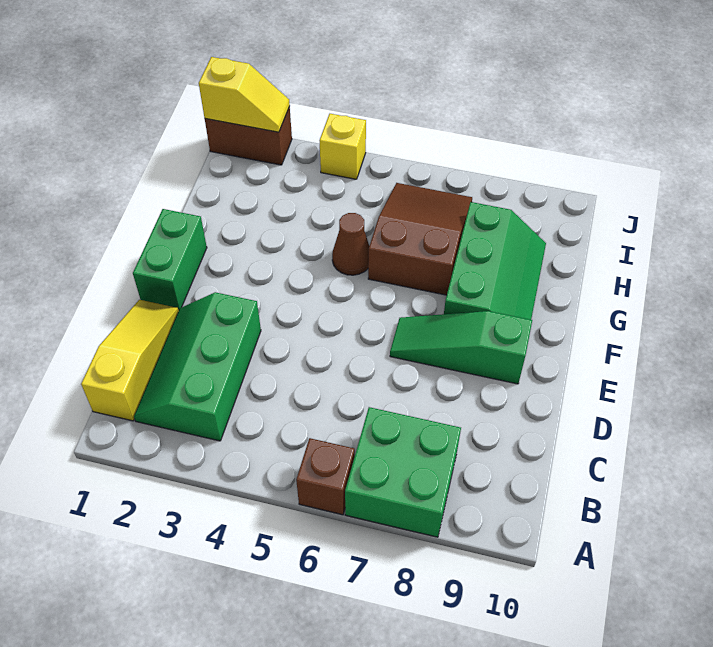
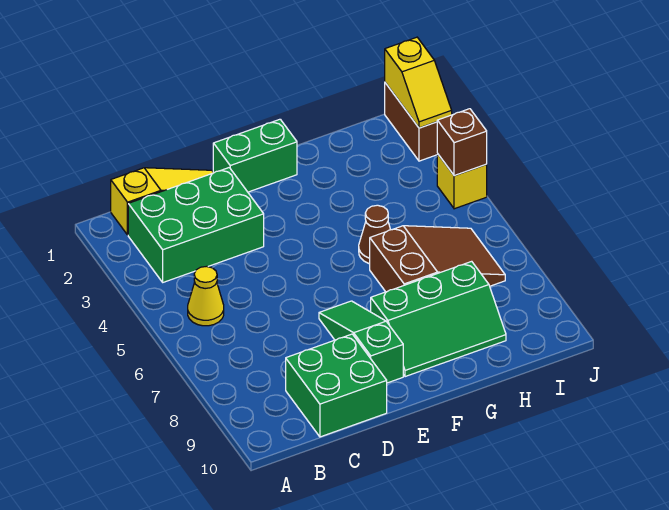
brown brick A6 level 1 -> brown brick J4 level 2
green brick A7:B8 level 1 -> green brick C9:D10 level 1
green slope B2:D3 level 1 top 3 -> green brick B2:D3 level 1
none -> yellow cone B5 level 1

